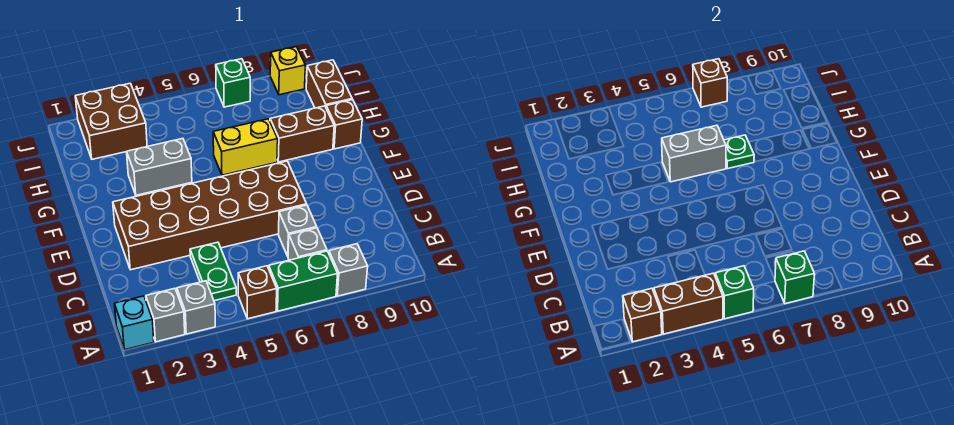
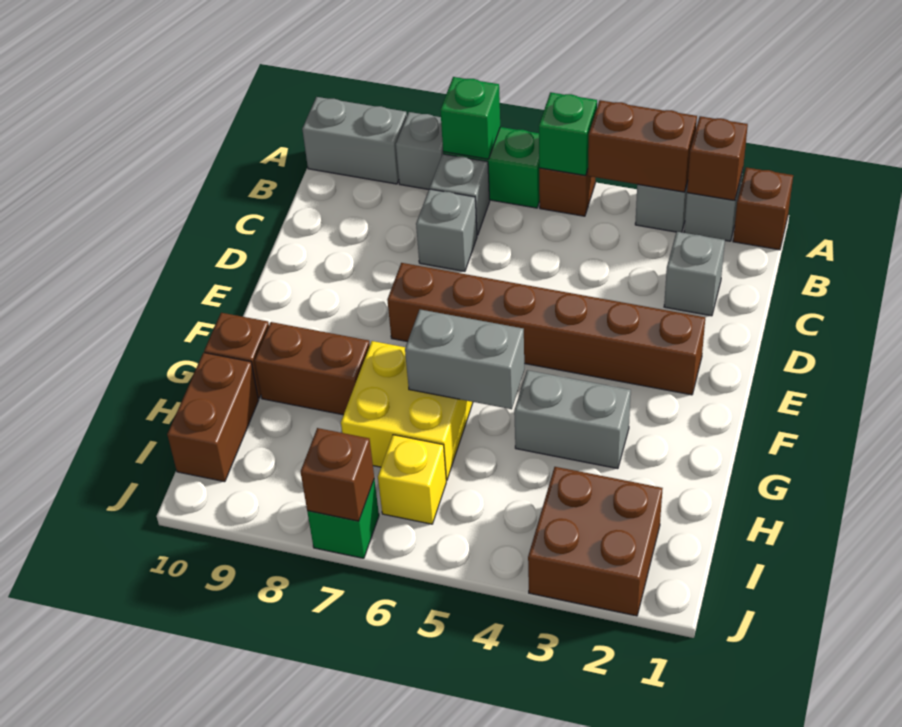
cyan brick A1 level 1 -> brown brick A1 level 1
none -> grey brick A9:A10 level 1
green plate B4:C4 level 1 -> none
none -> grey brick C2 level 1
brown brick D2:E7 level 1 -> brown brick E2:E7 level 1
yellow brick G6:G7 level 1 -> yellow brick G6:H7 level 1
green plate G7 level 2 -> none
yellow brick J9 level 1 -> yellow brick I6 level 1

